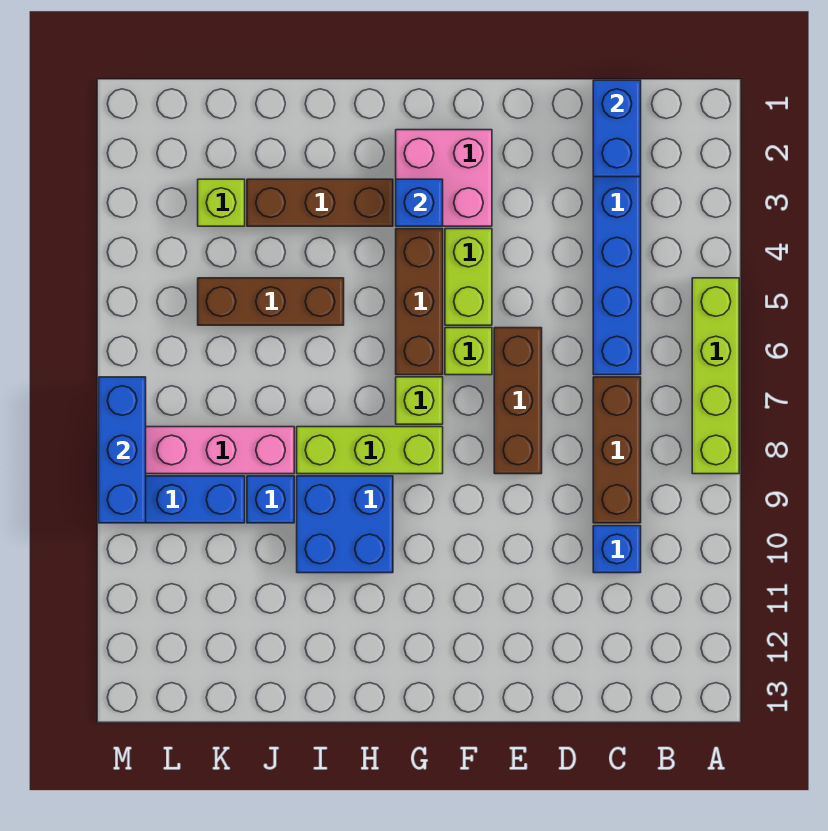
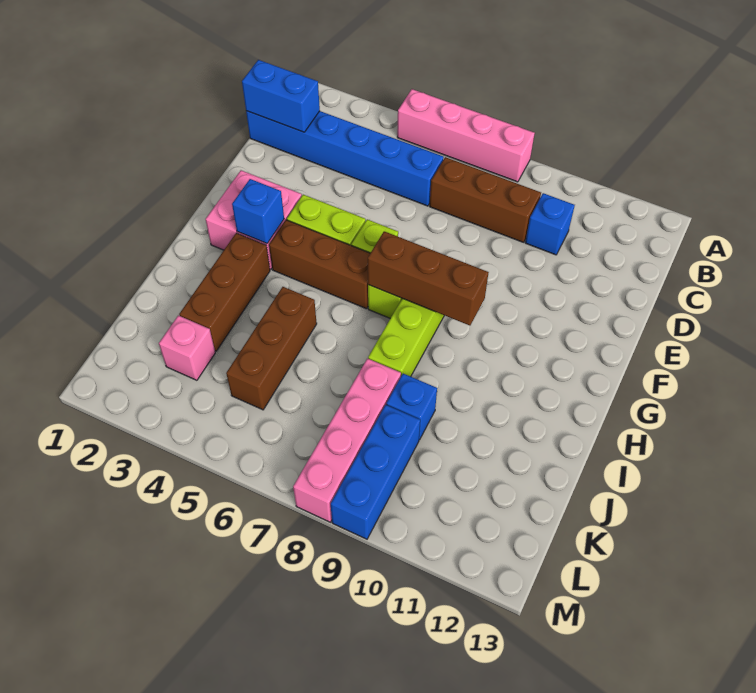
lime brick A5:A8 level 1 -> pink brick A5:A8 level 1
brown brick E6:E8 level 1 -> brown brick G7:G9 level 2
blue brick H9:I10 level 1 -> none
lime brick K3 level 1 -> pink brick K3 level 1
blue brick M7:M9 level 2 -> none

